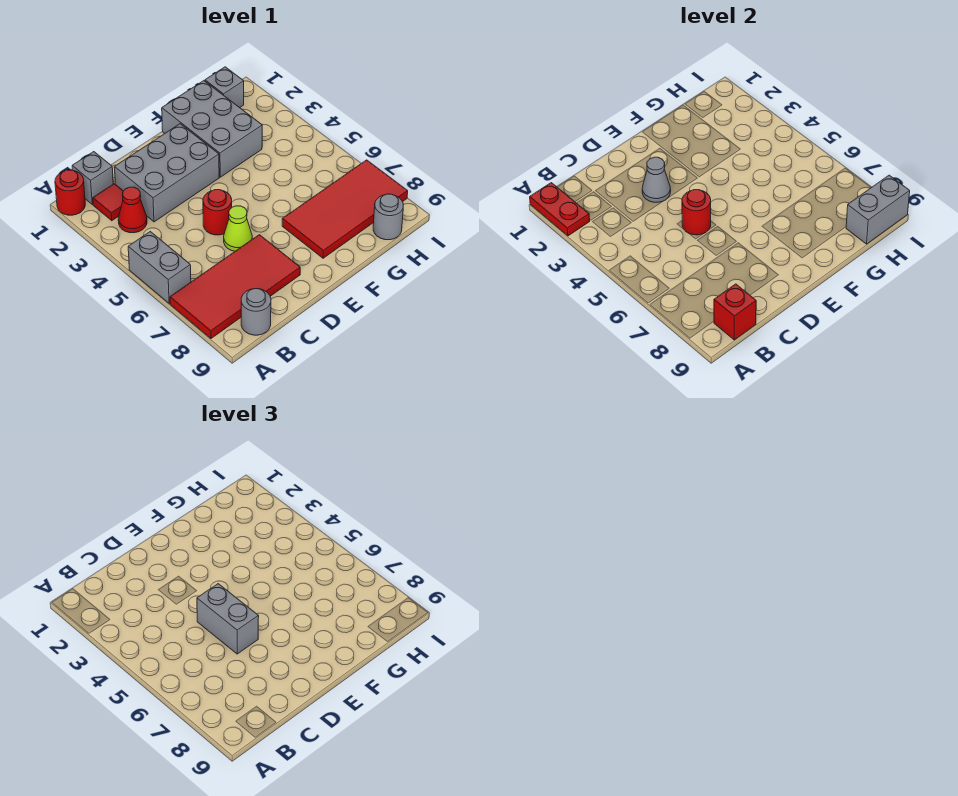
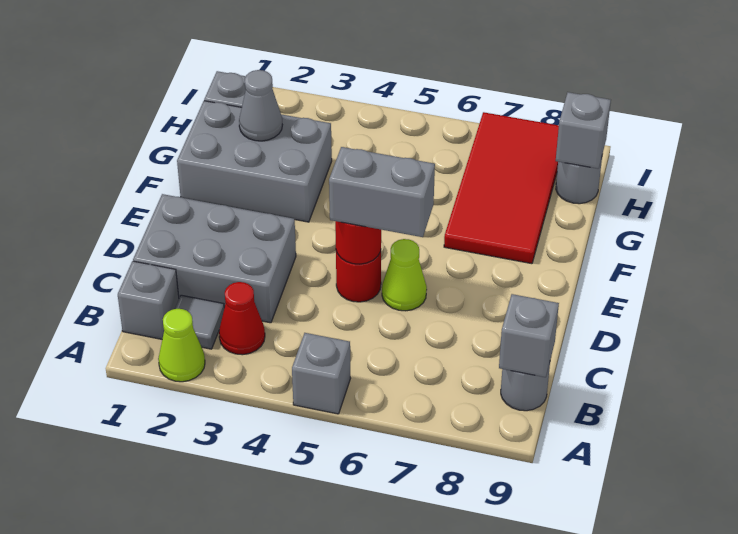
red round brick A1 level 1 -> none
red plate A1:A2 level 2 -> none
none -> lime cone A2 level 1
grey brick A5:A6 level 1 -> grey brick A5 level 1
red tile A7:D8 level 1 -> none
red tile B2 level 1 -> grey tile B2 level 1
red brick B9 level 2 -> grey brick B9 level 2
grey brick C2:E3 level 1 -> grey brick C1:D3 level 1
grey cone D3 level 2 -> grey cone G2 level 2
grey brick H9:I9 level 2 -> grey brick H9 level 2

